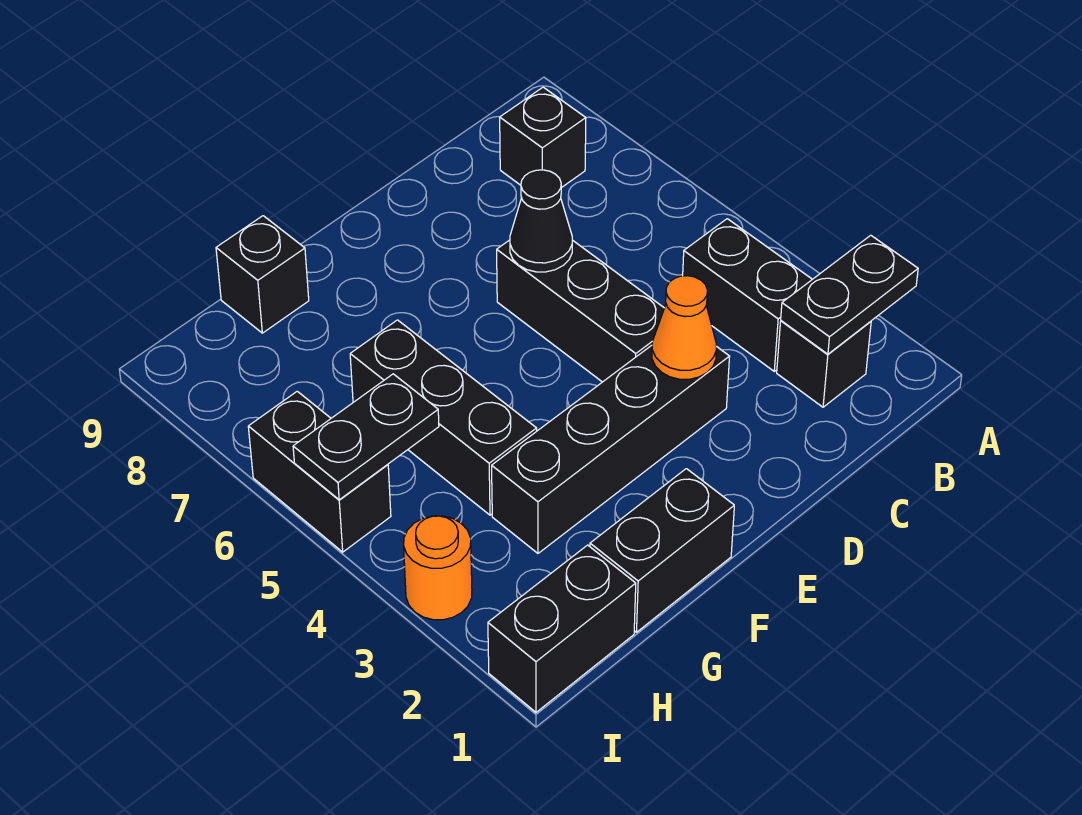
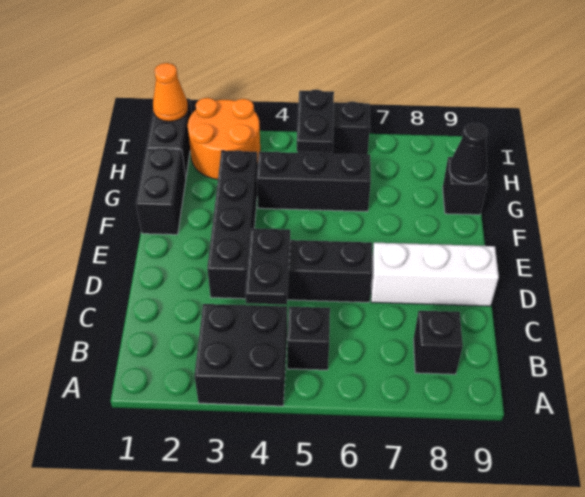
black plate A2:B2 level 2 -> black plate C4:D4 level 2
black brick B2 level 1 -> black brick B5 level 1
black brick B3:B4 level 1 -> black brick A3:B4 level 1
orange cone D3 level 2 -> orange cone I1 level 2
black cone D6 level 2 -> black cone G9 level 2
none -> white brick D7:D9 level 1
orange round brick I3 level 1 -> orange round brick H2:I3 level 1

